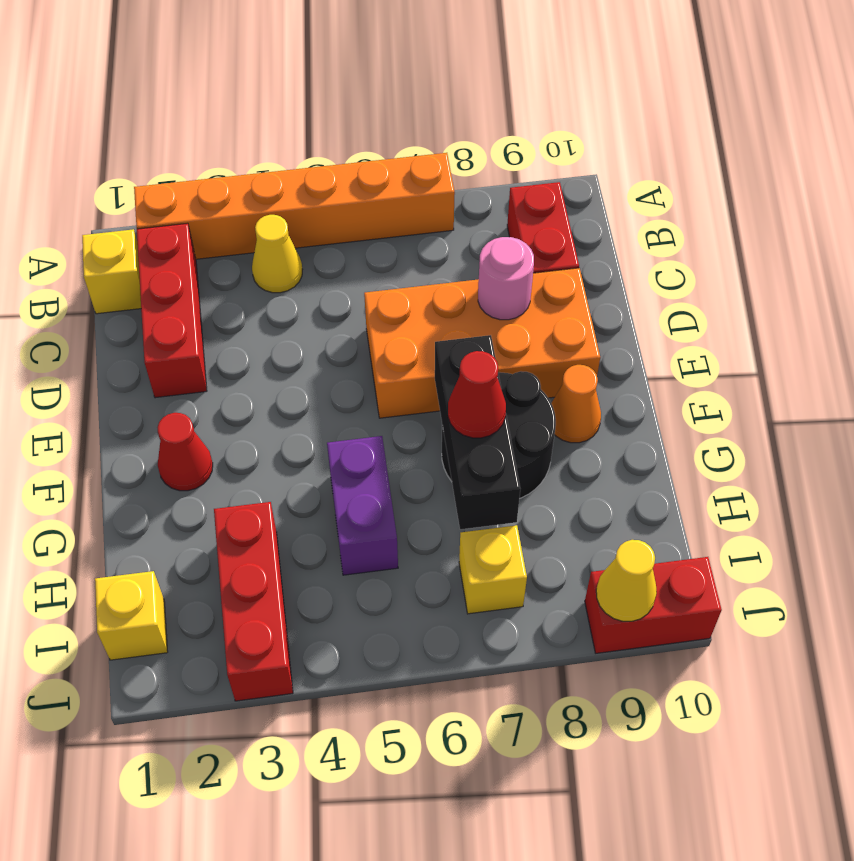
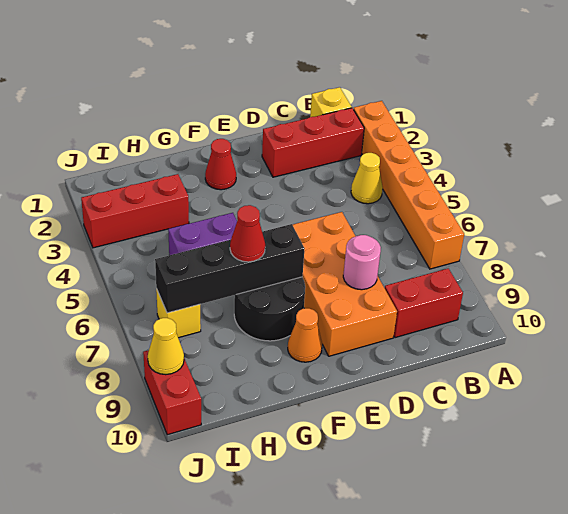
black brick F7:H7 level 2 -> black brick F7:I7 level 2
yellow brick I1 level 1 -> none

